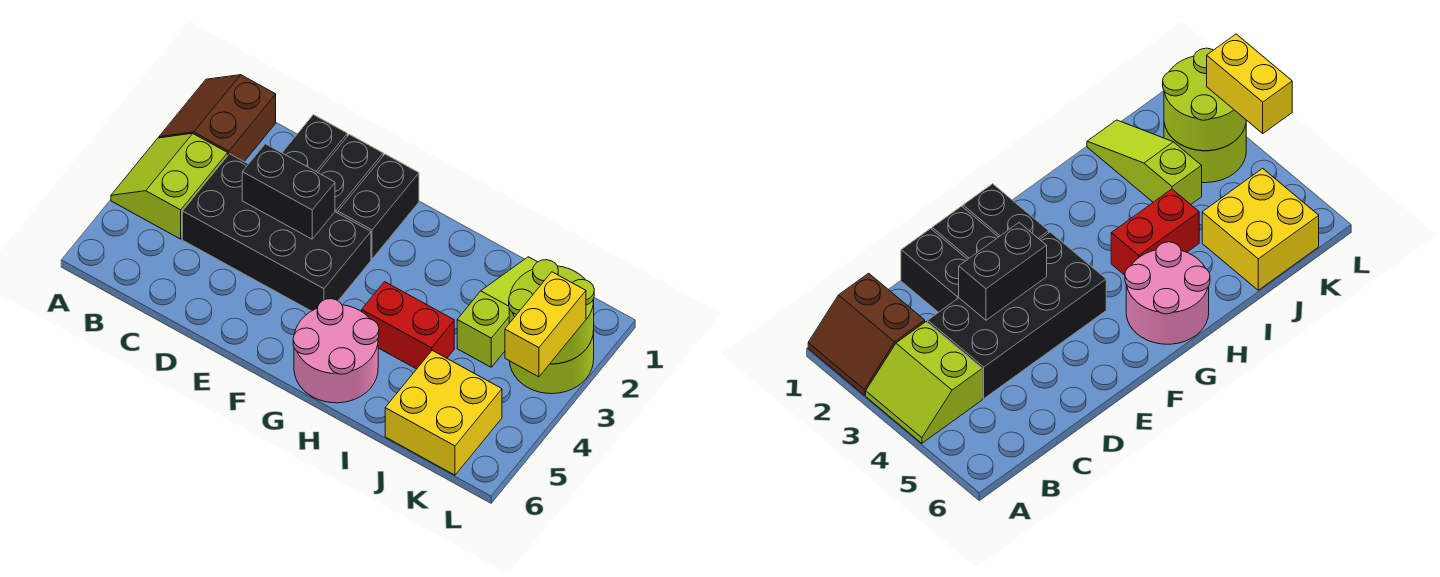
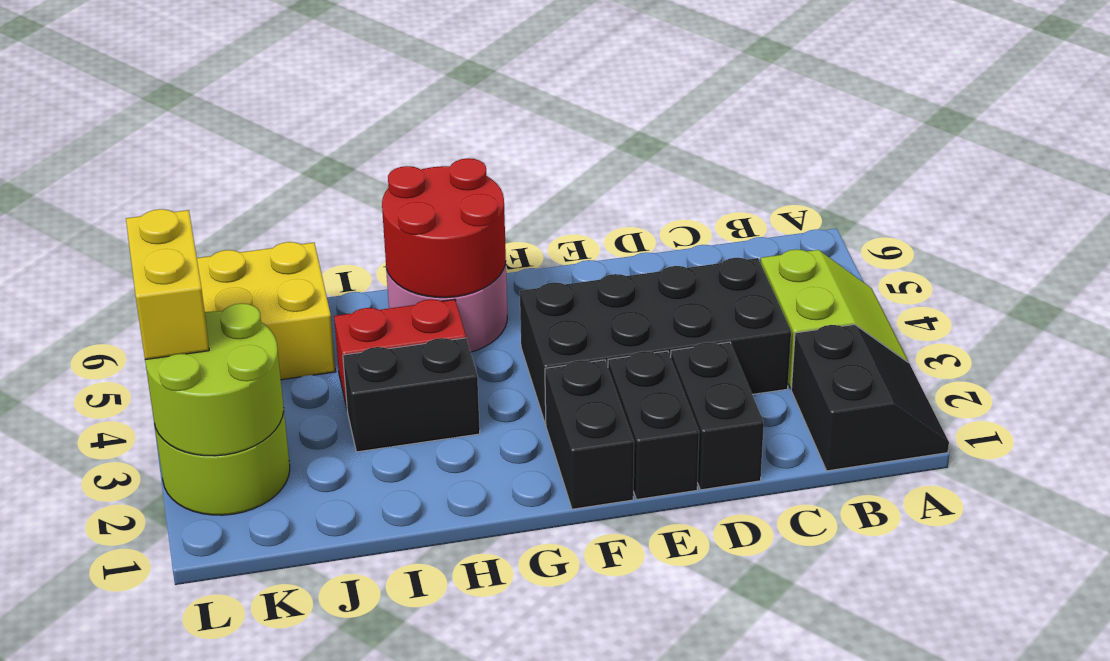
brown slope A1:B2 level 1 top B -> black slope A1:B2 level 1 top B
black brick D3:E3 level 2 -> black brick H3:I3 level 1
none -> red round brick G5:H6 level 2
lime slope J1:J3 level 1 top 3 -> none

